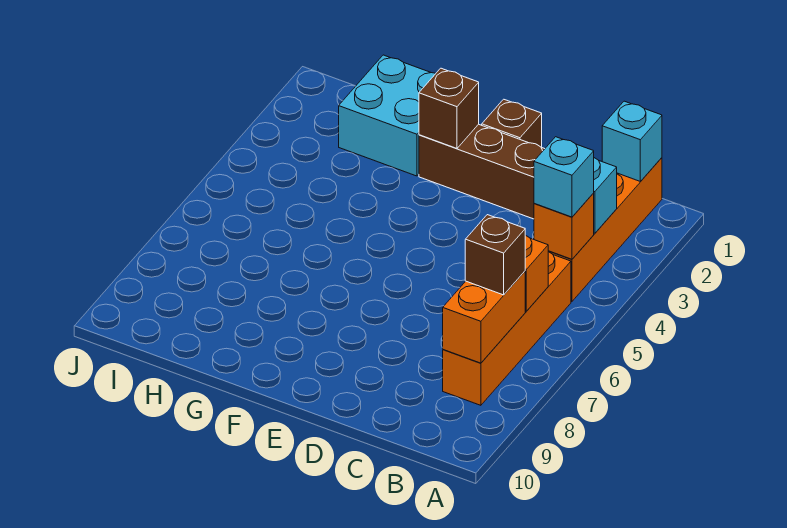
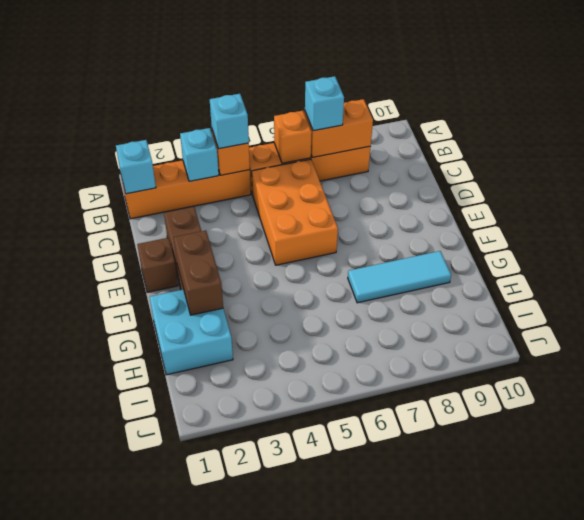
brown brick B7 level 3 -> cyan brick B7 level 3
none -> orange brick C5:E6 level 1
brown brick F2 level 2 -> brown brick F2:G2 level 2
none -> cyan tile G7:G9 level 1

